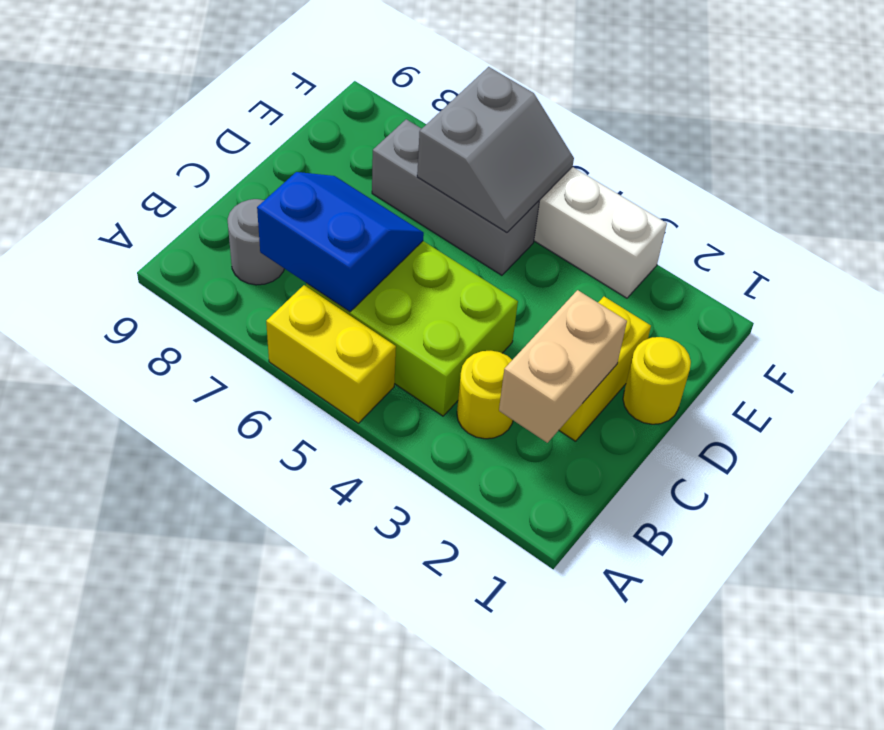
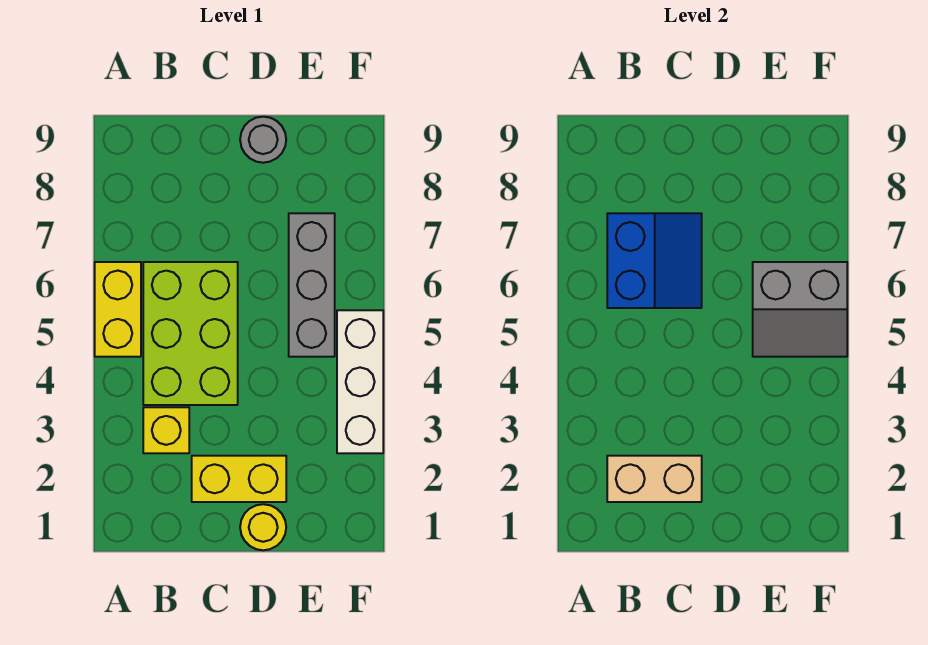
yellow round brick B3 level 1 -> yellow brick B3 level 1
grey round brick B8 level 1 -> grey round brick D9 level 1

